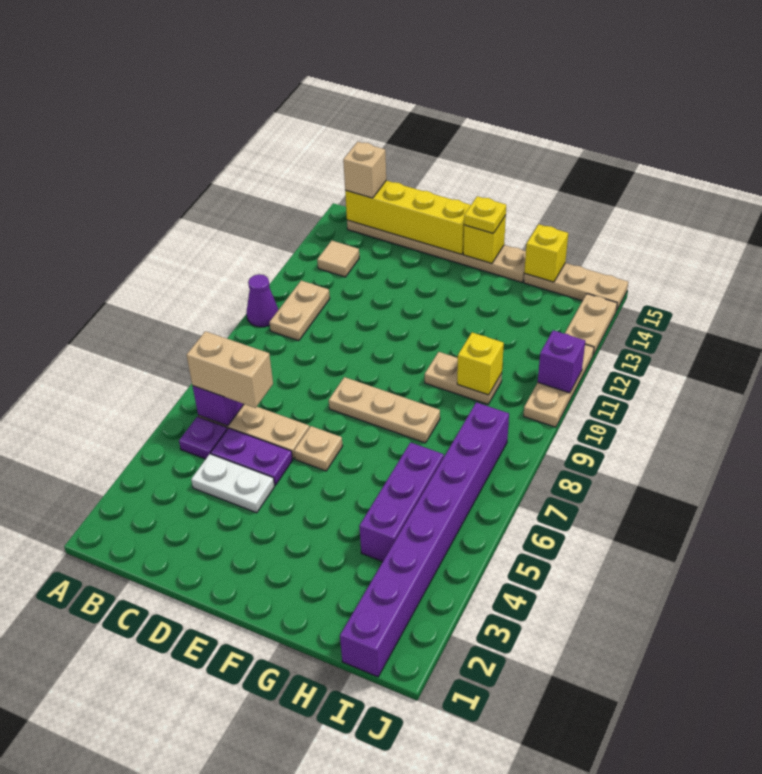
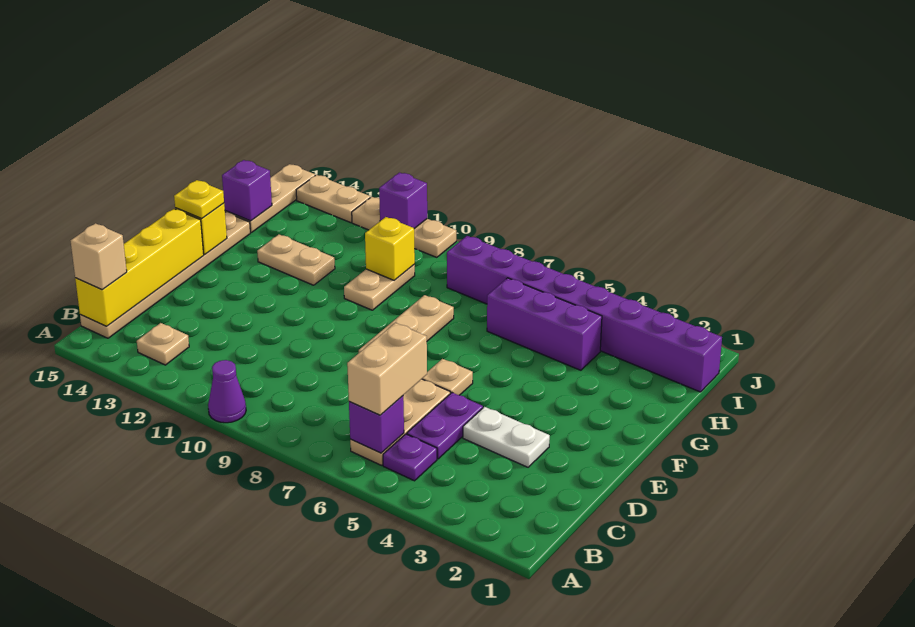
tan plate B10:B11 level 1 -> tan plate G12:G13 level 1
tan tile B13 level 1 -> tan plate B13 level 1
white plate C4:D4 level 1 -> white plate D3:D4 level 1
yellow brick H15 level 2 -> purple brick H15 level 2

